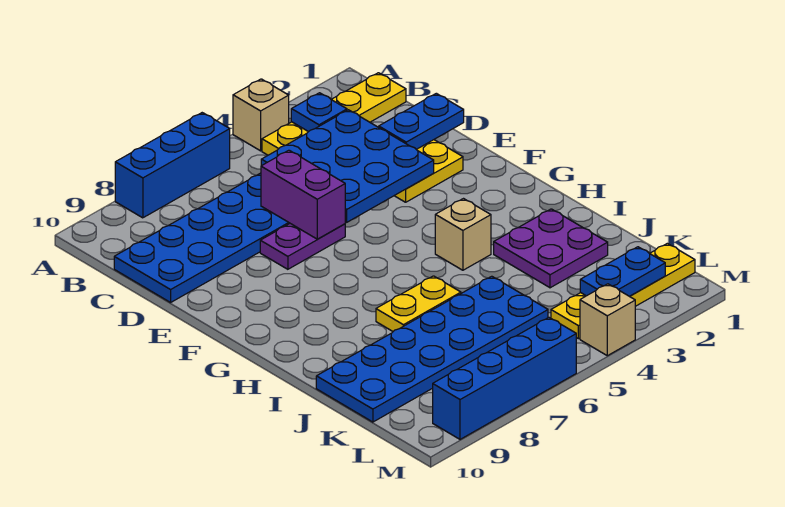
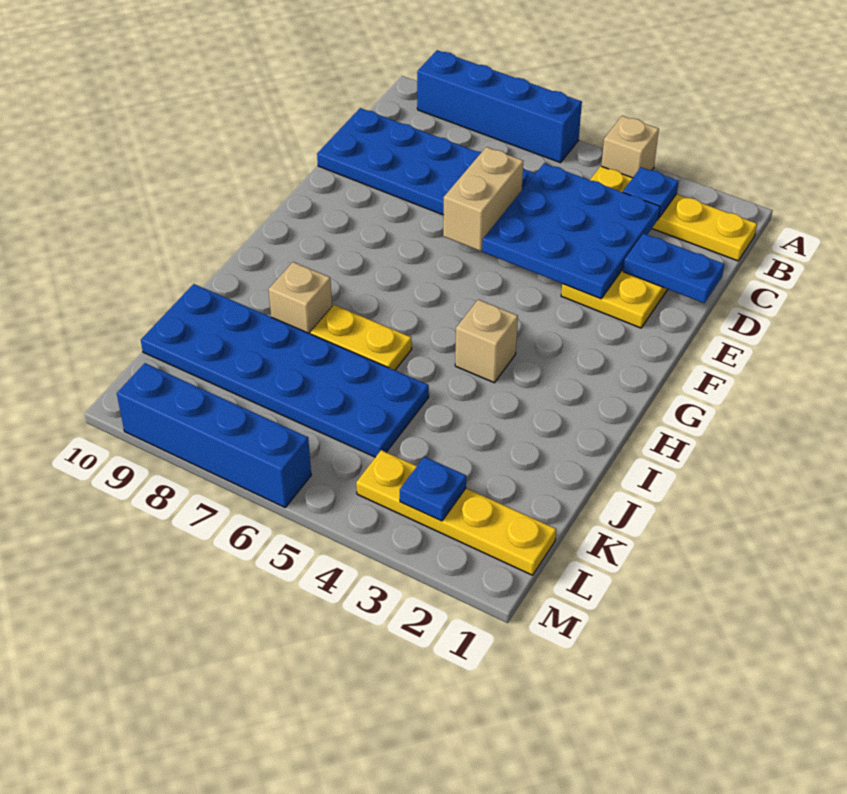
blue brick A6:A8 level 1 -> blue brick A6:A9 level 1
purple brick D6:E6 level 2 -> tan brick D6:E6 level 2
purple plate E6:E7 level 1 -> none
purple plate I2:J3 level 1 -> none
blue plate L2:L3 level 2 -> blue plate L3 level 2
tan brick M4 level 1 -> tan brick I8 level 1

